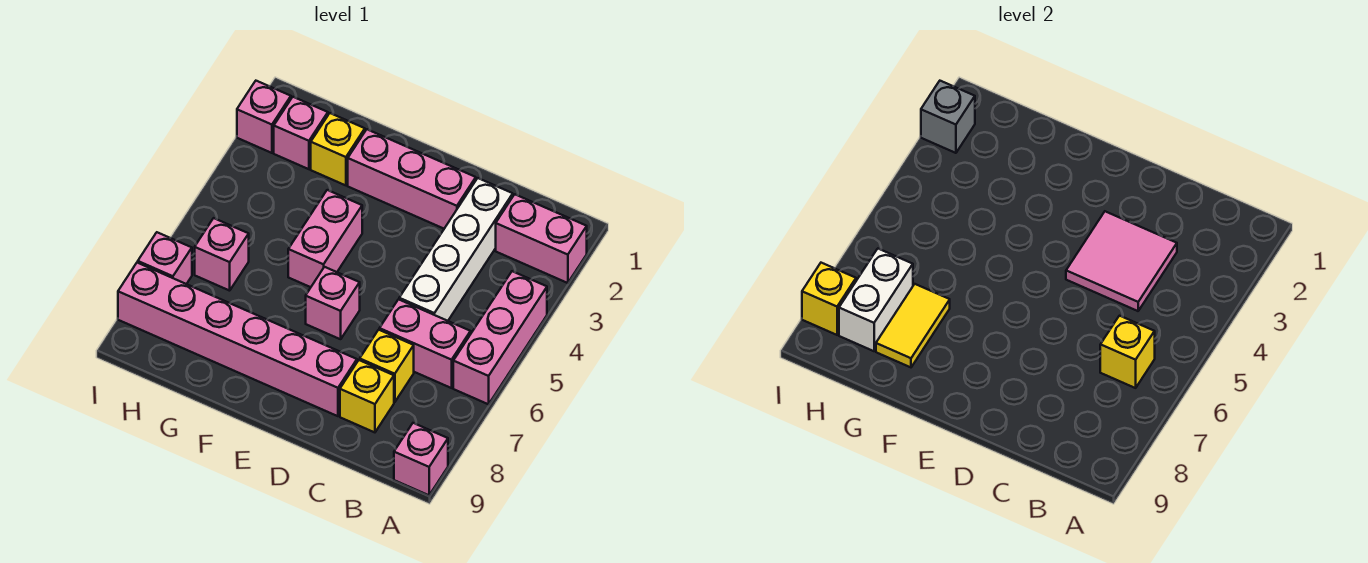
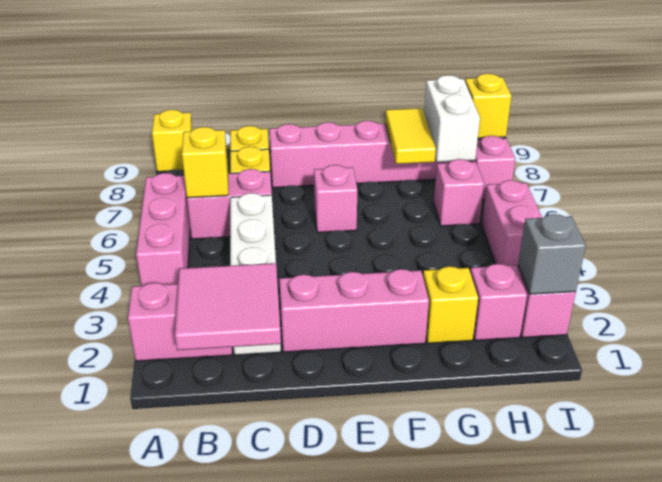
pink brick A9 level 1 -> yellow brick A9 level 1
pink tile C3:D4 level 2 -> pink tile B1:C2 level 2
pink brick F4:F5 level 1 -> pink brick I4:I5 level 1

